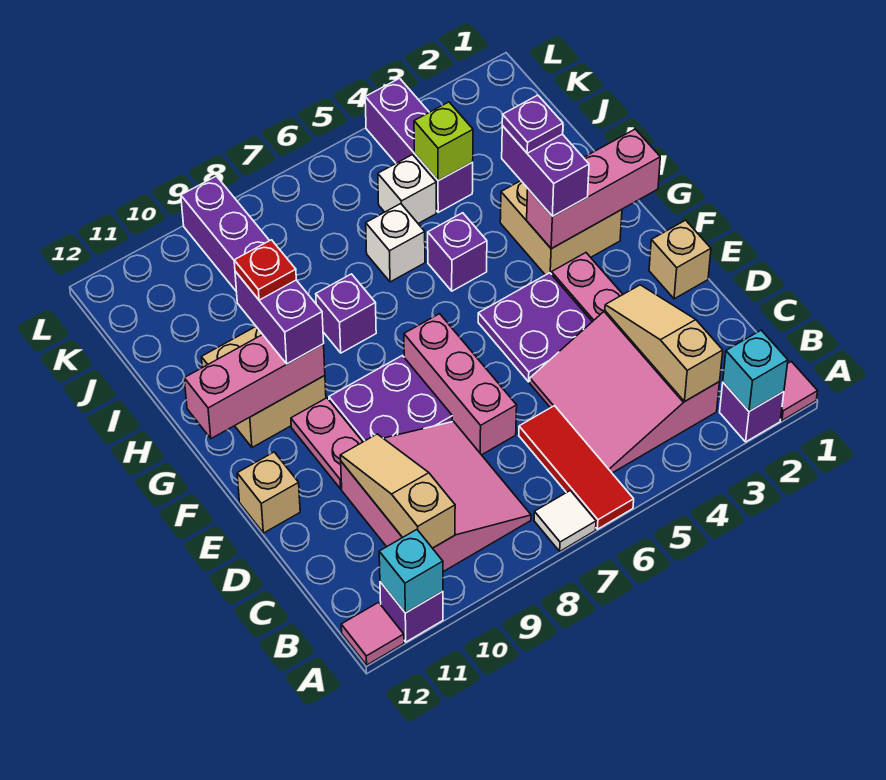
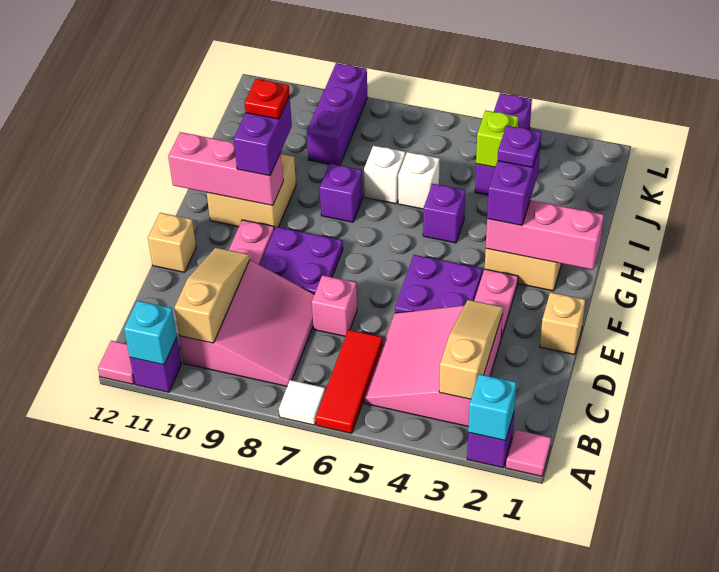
pink brick D7:F7 level 1 -> pink brick D7 level 1
white brick J5 level 1 -> white brick I7 level 1

